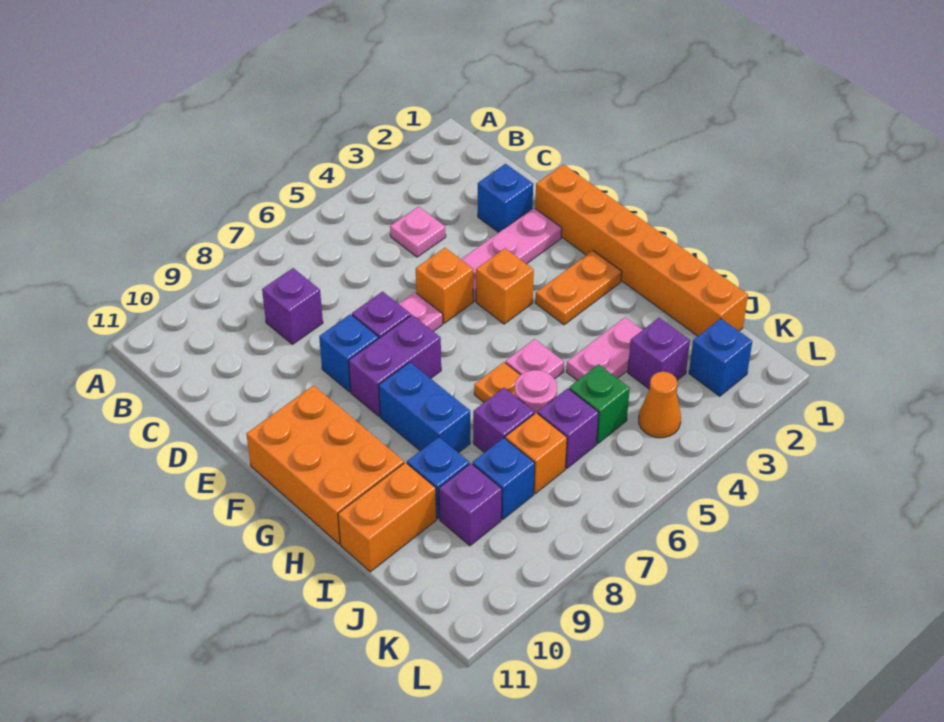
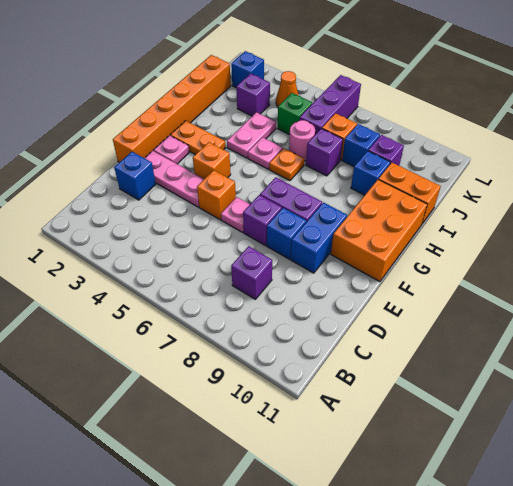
pink plate C4 level 1 -> pink plate F2 level 1
blue brick G8:H8 level 1 -> blue brick E9:F9 level 1
pink plate I3:I4 level 1 -> pink plate H4:I4 level 1
purple brick J6 level 1 -> purple brick J6:L6 level 1

